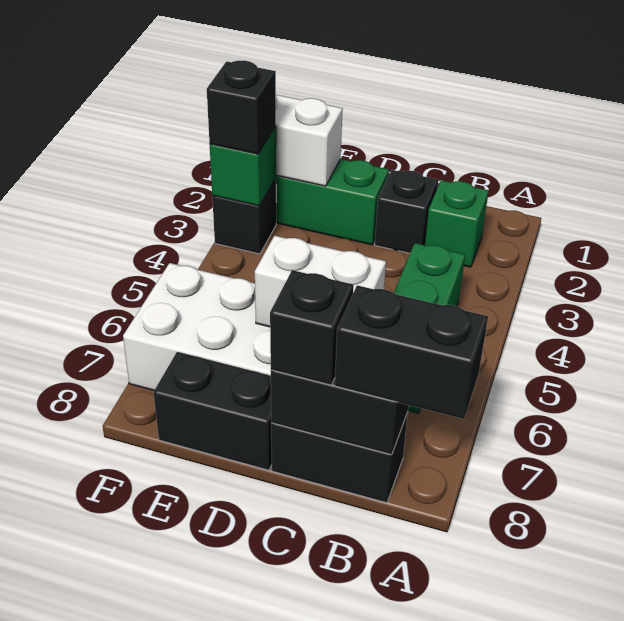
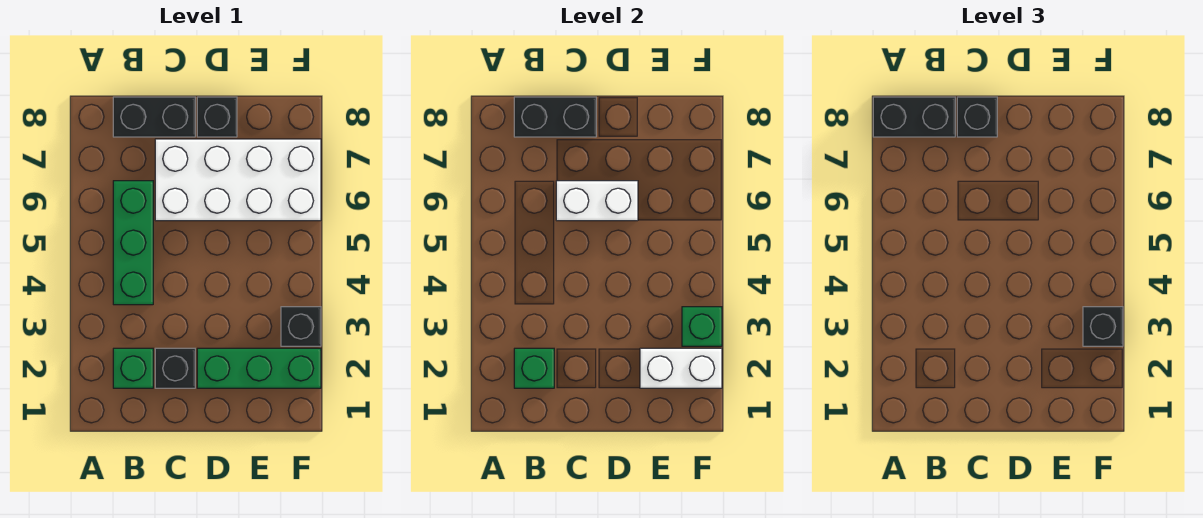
none -> green brick B2 level 2
black brick D8:E8 level 1 -> black brick D8 level 1

